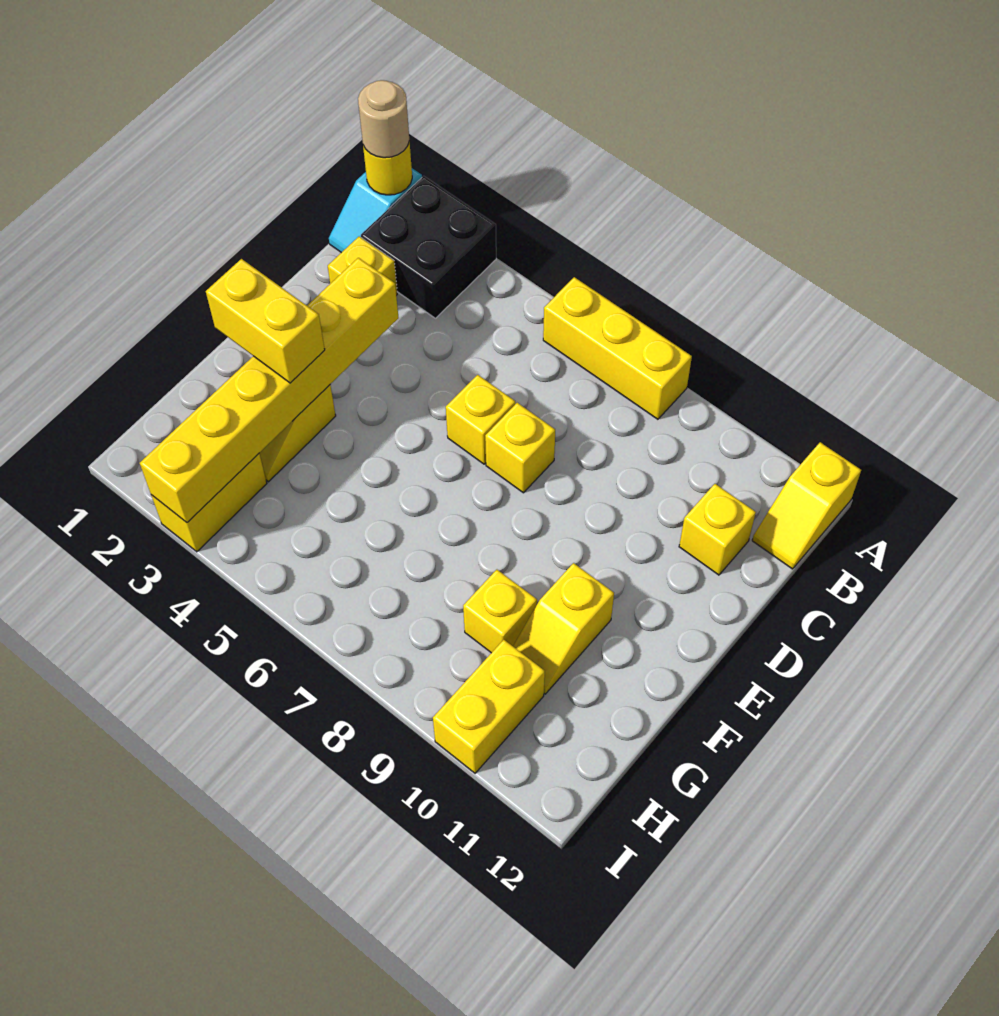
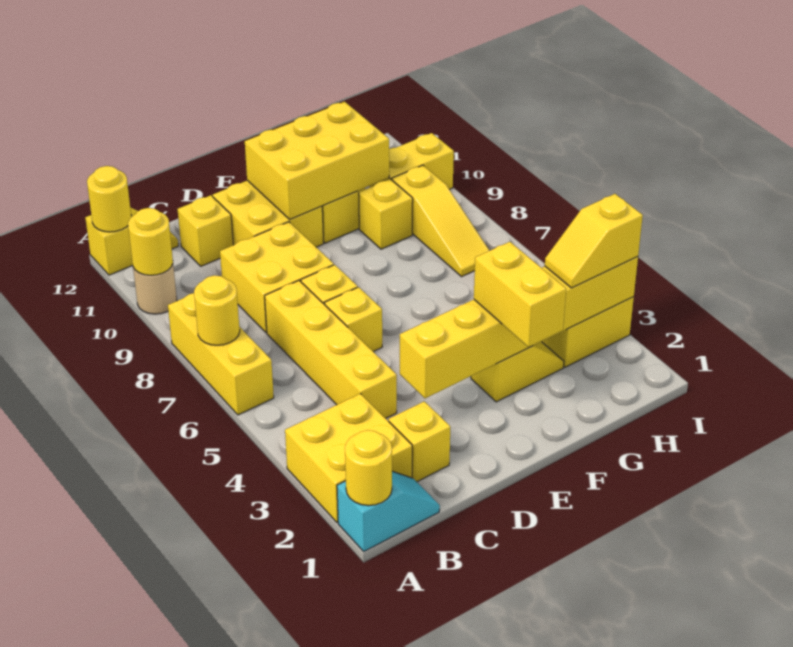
tan round brick A1 level 3 -> tan round brick A10 level 1
black brick A2:B3 level 1 -> yellow brick A2:B3 level 1
none -> yellow round brick A7 level 2
none -> yellow round brick A10 level 2
none -> yellow round brick A12 level 2
none -> yellow brick C4:C7 level 1
none -> yellow brick C8:D9 level 1
none -> yellow brick D10:E11 level 1
none -> yellow brick E10:G11 level 2
none -> yellow slope H3:I3 level 3 top I
none -> yellow slope H7:H9 level 1 top 9

